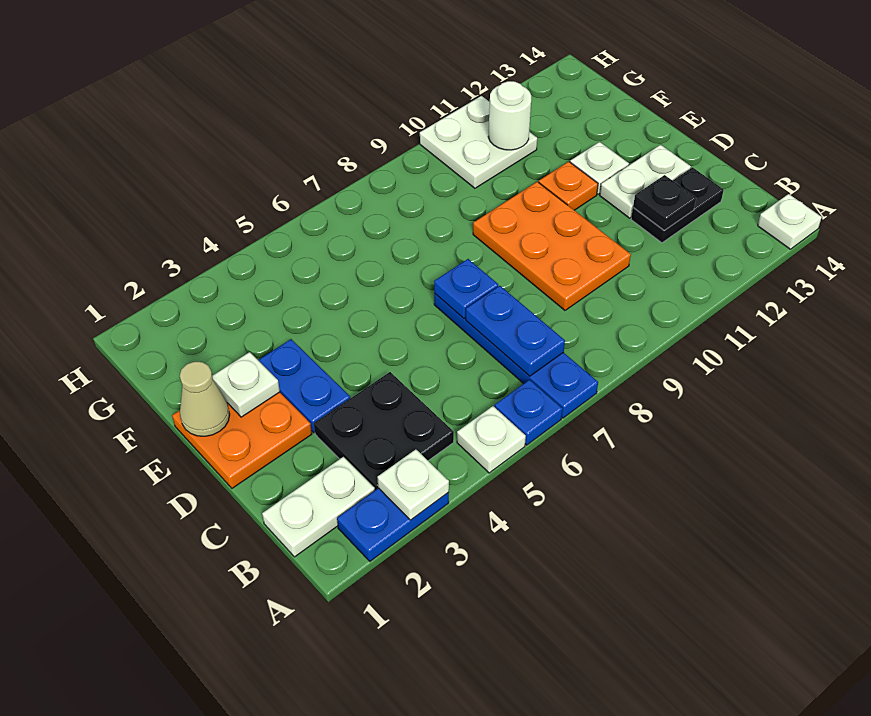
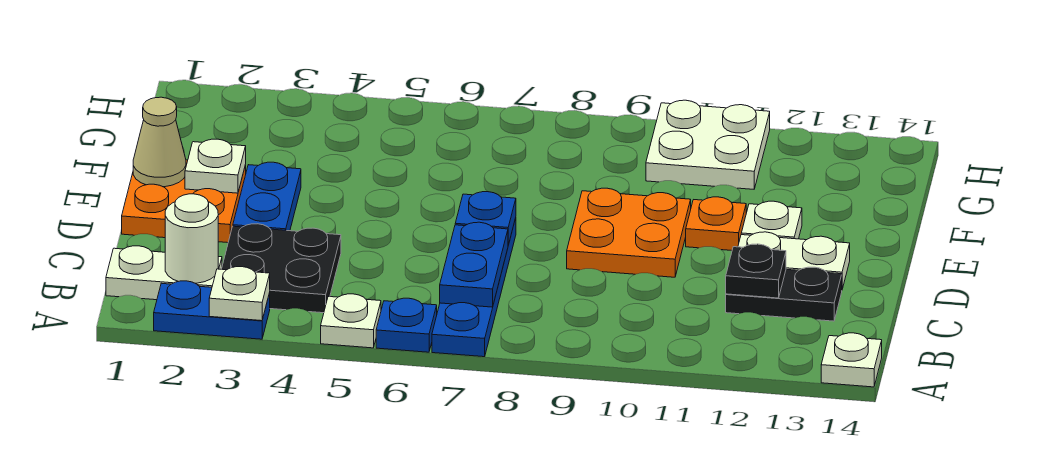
orange plate C9:E10 level 1 -> orange plate D9:E10 level 1
white round brick G11 level 2 -> white round brick B2 level 2

